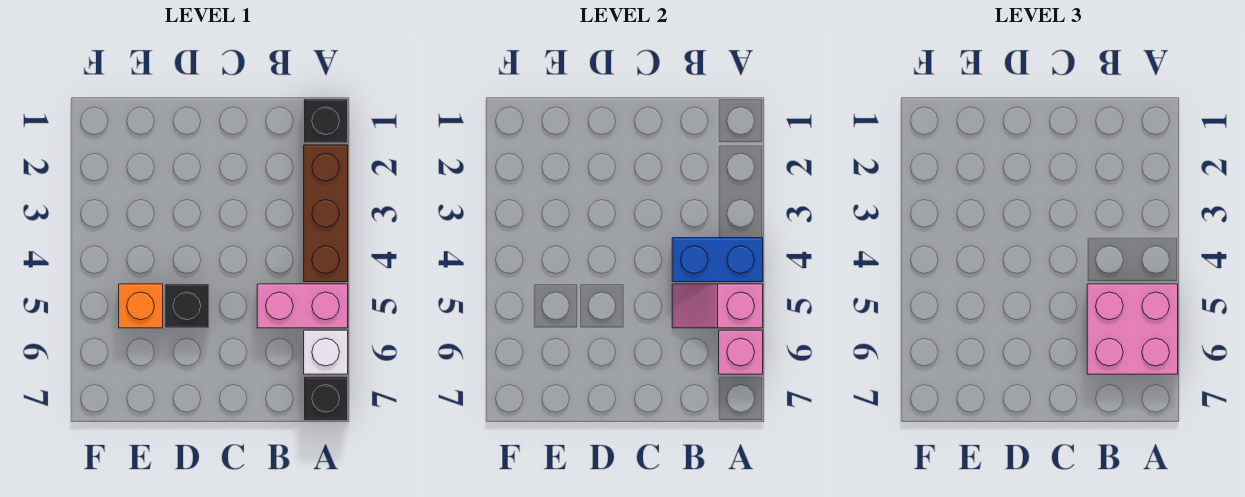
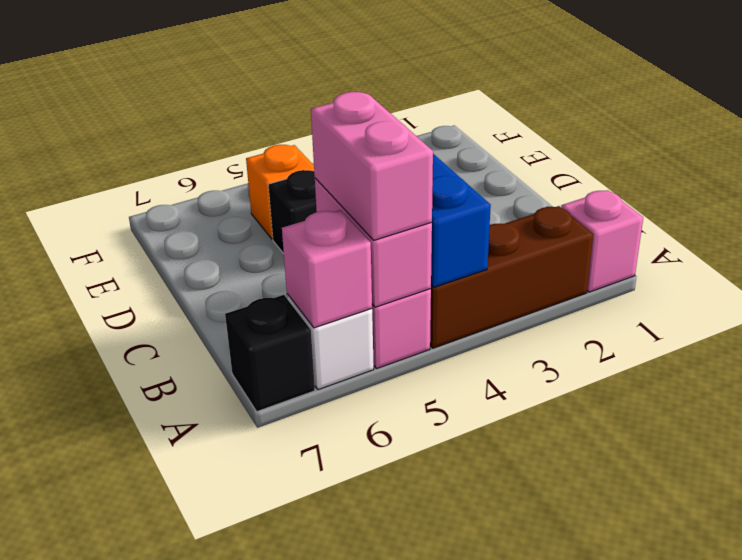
black brick A1 level 1 -> pink brick A1 level 1
pink slope A5:B5 level 2 top A -> pink brick A5:B5 level 2
pink brick A5:B6 level 3 -> pink brick A5:B5 level 3

